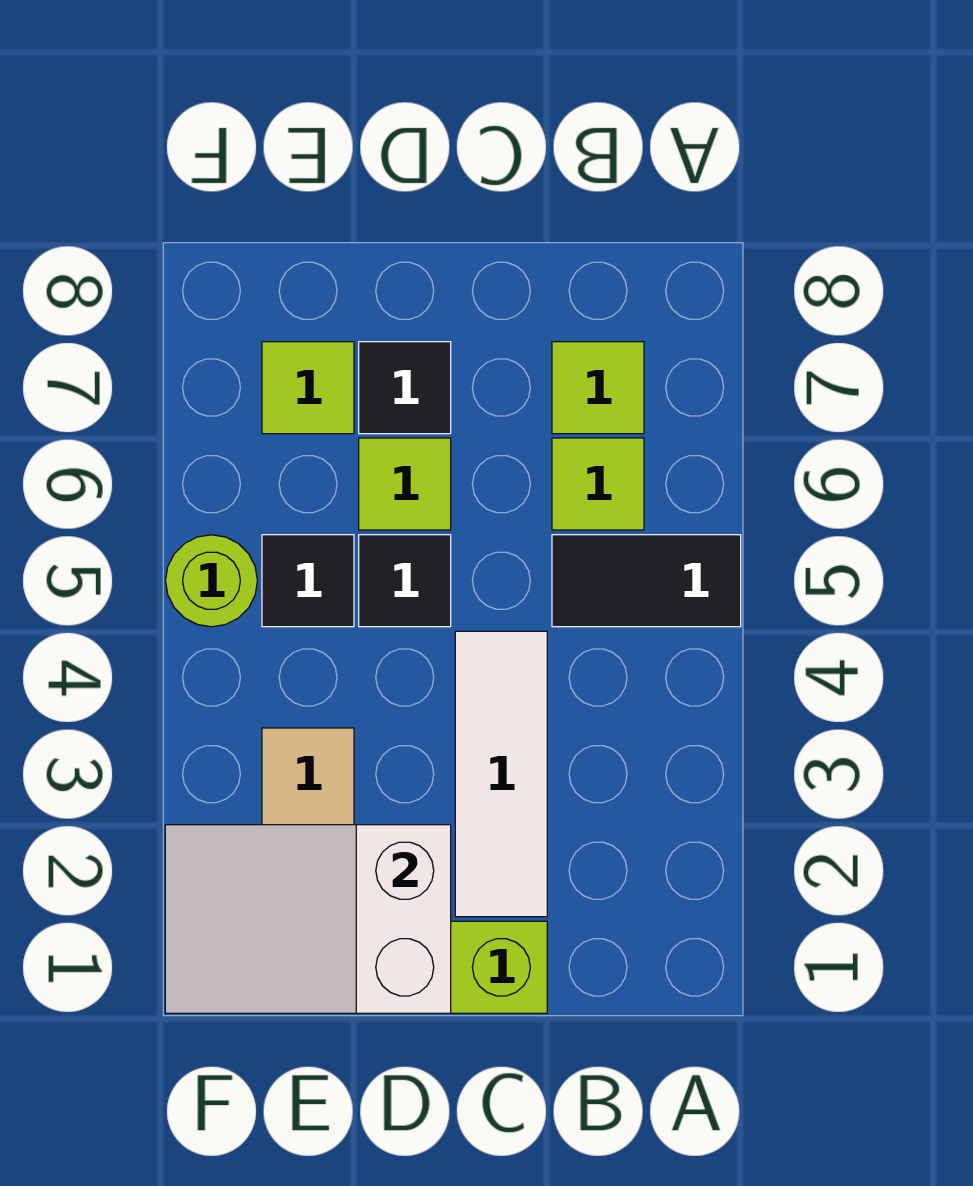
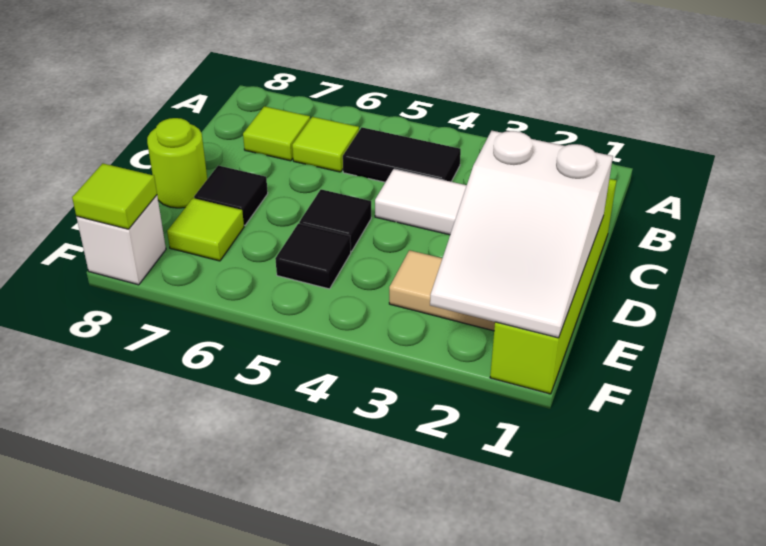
black tile A5:B5 level 1 -> black tile B4:B5 level 1
lime tile D6 level 1 -> lime tile F8 level 2
lime round brick F5 level 1 -> lime round brick D8 level 1
none -> white brick F8 level 1

